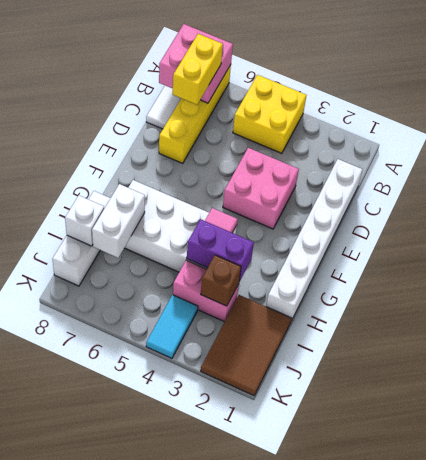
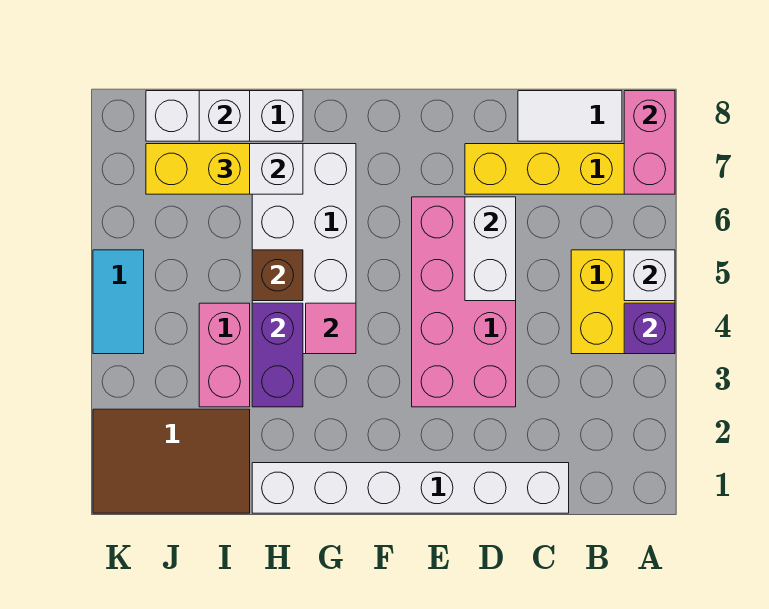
none -> purple brick A4 level 2
none -> white brick A5 level 2
pink brick A7:B8 level 2 -> pink brick A7:A8 level 2
yellow brick B7:C7 level 3 -> yellow brick I7:J7 level 3
pink brick D3:E4 level 1 -> pink brick D3:E6 level 1
none -> white brick D5:D6 level 2
brown brick I3 level 2 -> brown brick H5 level 2
cyan tile J4:K4 level 1 -> cyan tile K4:K5 level 1

